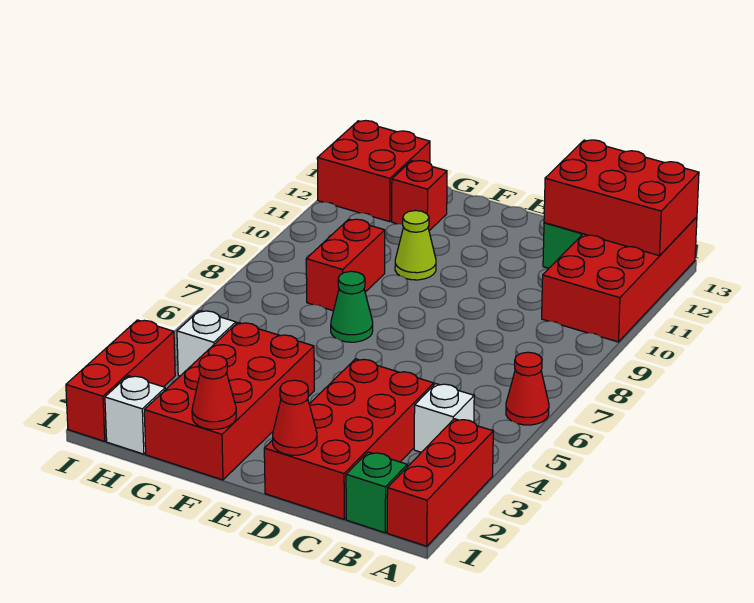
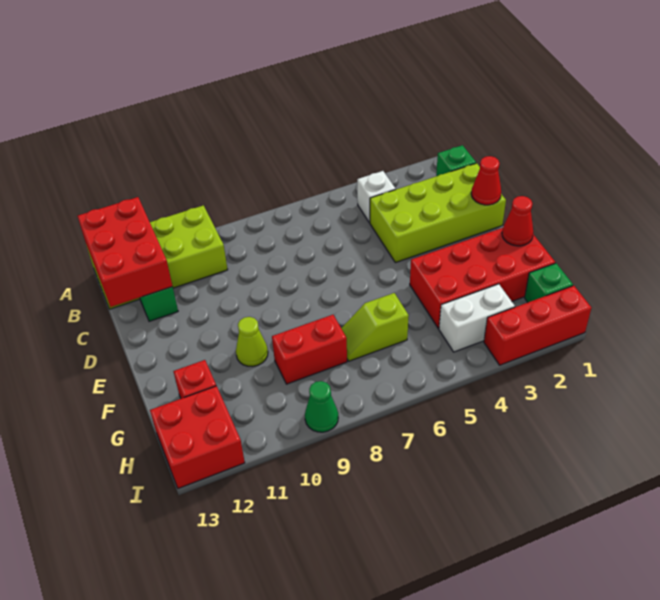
red brick A1:A3 level 1 -> none
red cone A6 level 1 -> none
red brick A10:B13 level 1 -> lime brick A10:B13 level 1
red brick C1:D4 level 1 -> lime brick C1:D4 level 1
green cone F7 level 1 -> green cone I9 level 1
none -> lime slope G6:G7 level 1 top 6
white brick H1 level 1 -> green brick H1 level 1
white brick H4 level 1 -> white brick H3:H4 level 1

